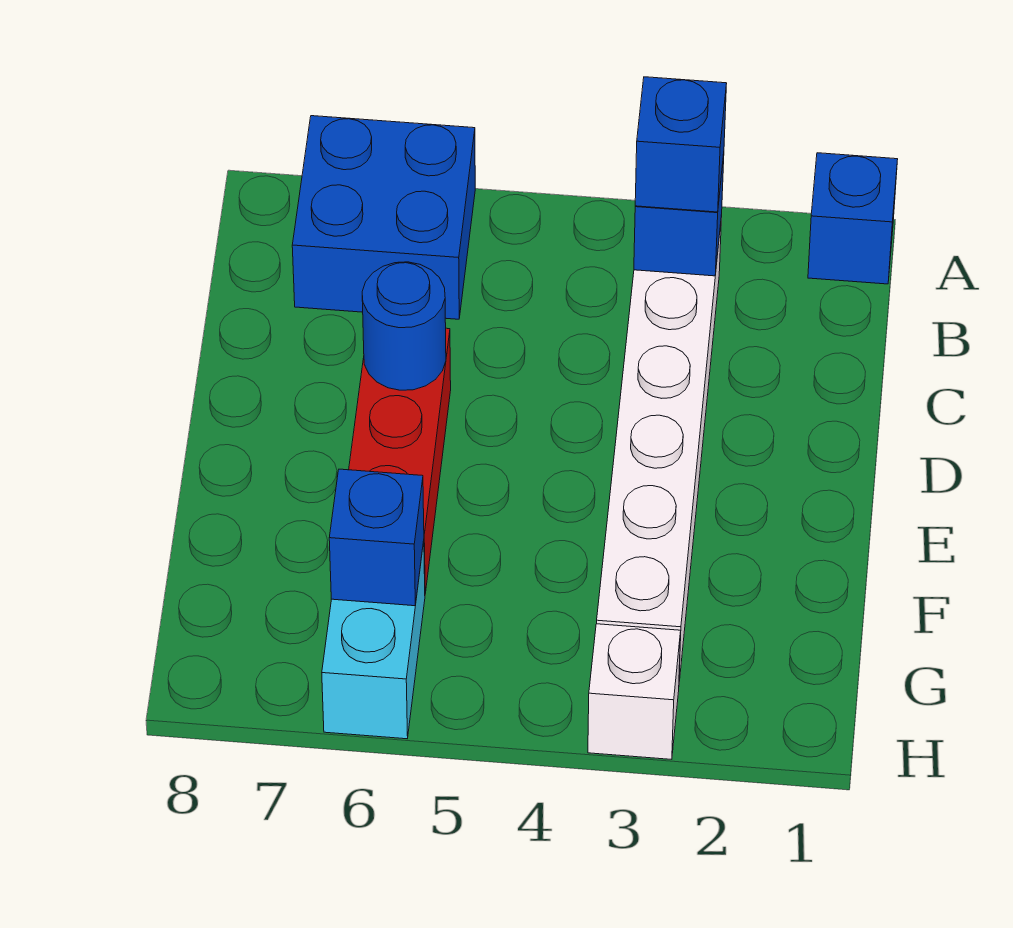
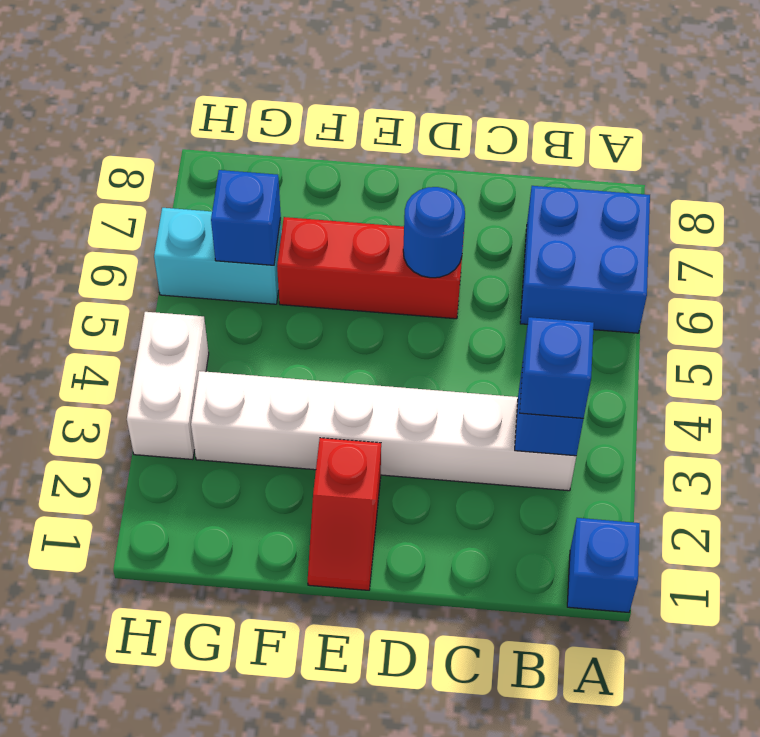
none -> red slope E1:E2 level 1 top 2
white brick H3 level 1 -> white brick H3:H4 level 1

